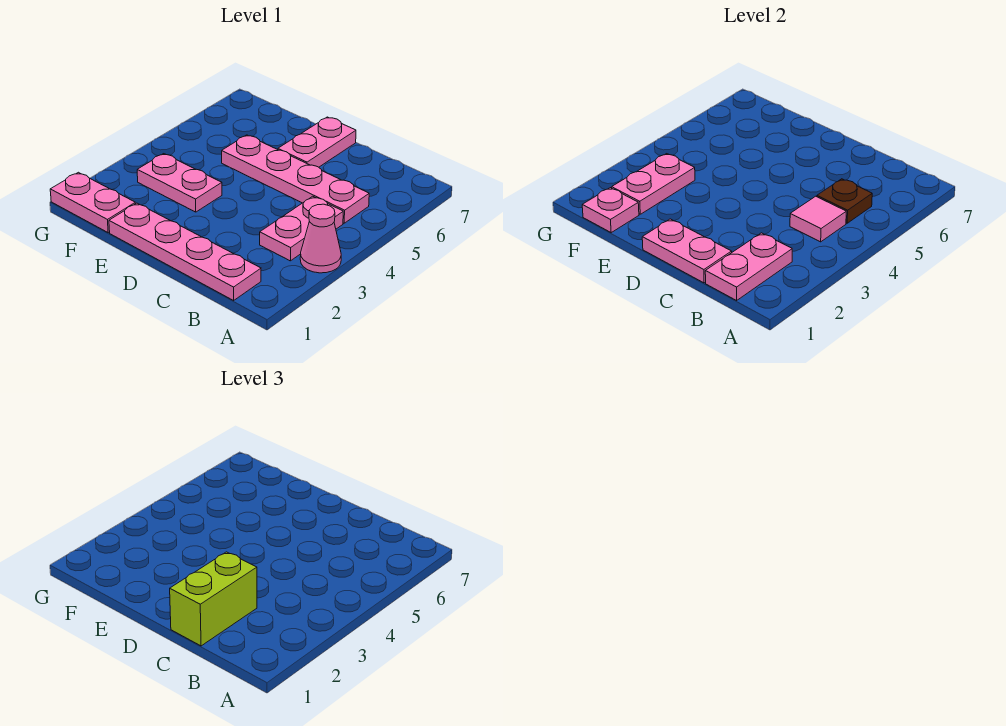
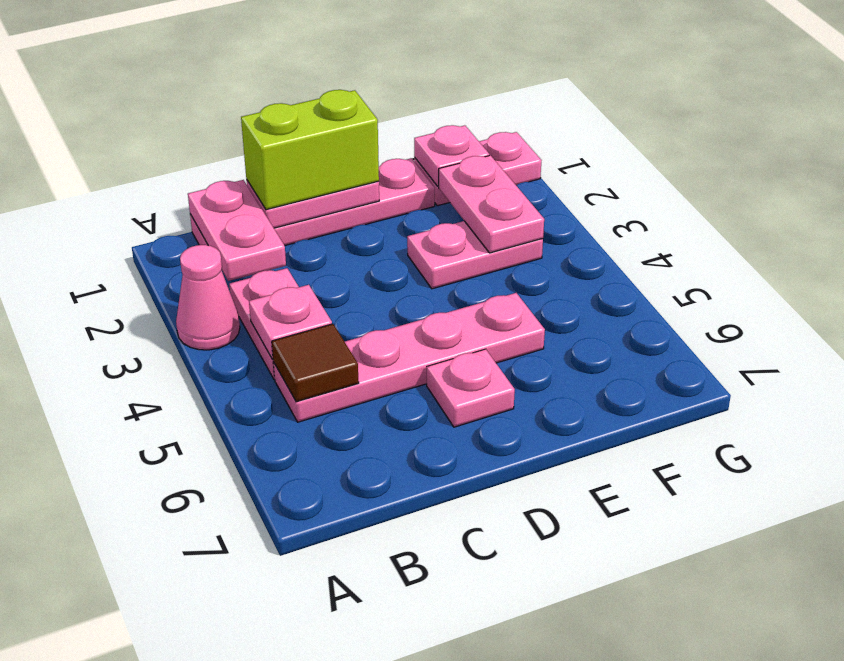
pink tile B4 level 2 -> pink plate B4 level 2
brown plate B5 level 2 -> brown tile B5 level 2
lime brick C1:C2 level 3 -> lime brick C1:D1 level 3
pink plate D6:D7 level 1 -> pink plate D6 level 1

